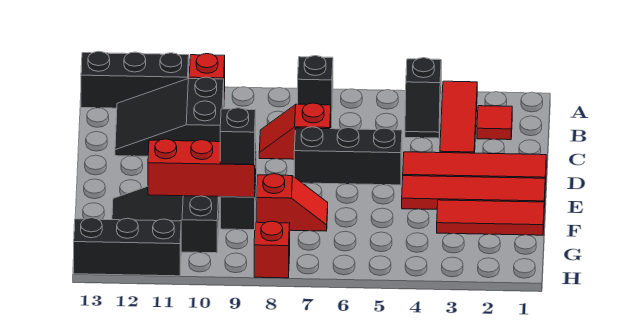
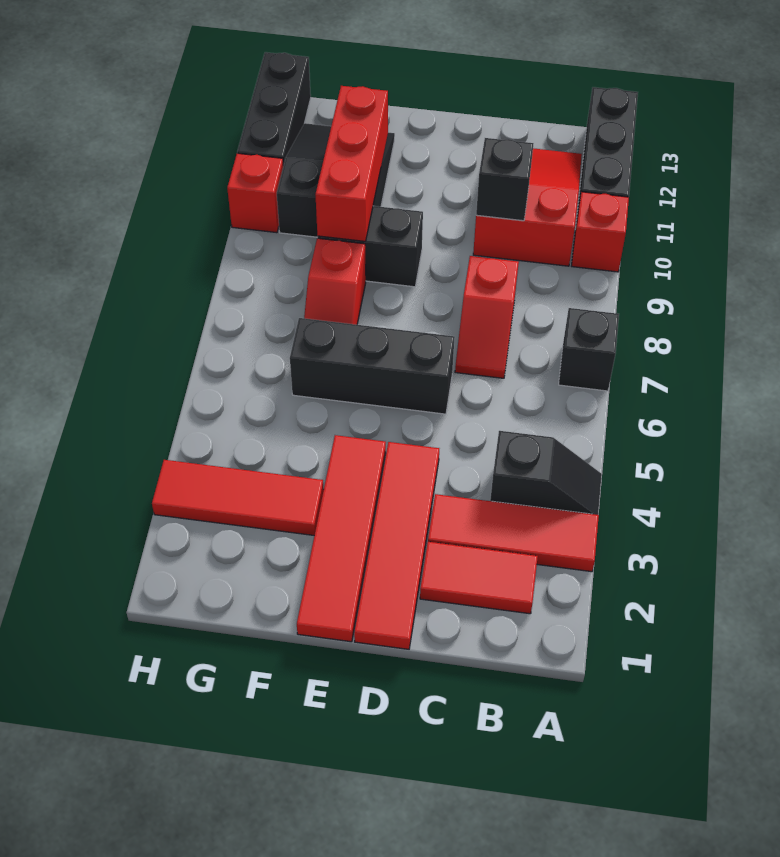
black slope A4:B4 level 1 top A -> black slope A4:B4 level 1 top B
red tile B2 level 1 -> red tile B2:C2 level 1
black slope B10:C12 level 1 top 10 -> red slope B10:C12 level 1 top 10
red slope C7:C8 level 1 top 7 -> red slope C7:C8 level 1 top 8
black brick D5:D7 level 1 -> black brick D6:F6 level 1
red tile F1:F3 level 1 -> red tile F3:H3 level 1
black brick F9 level 3 -> black brick C10 level 2
red brick H8 level 1 -> red brick H10 level 1

